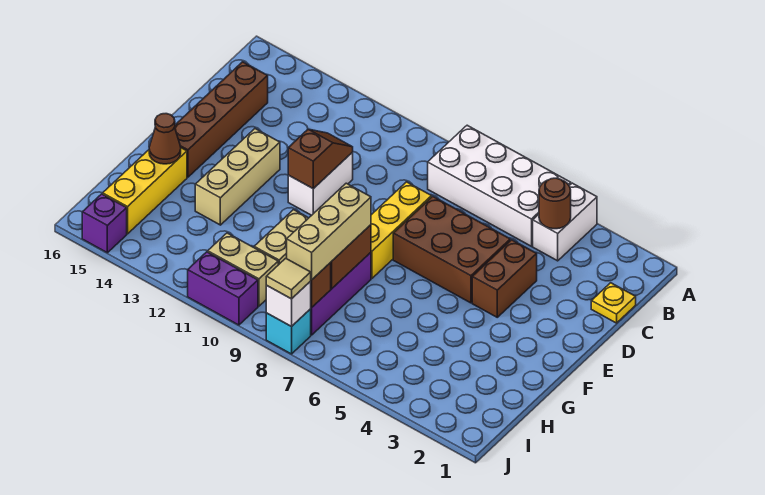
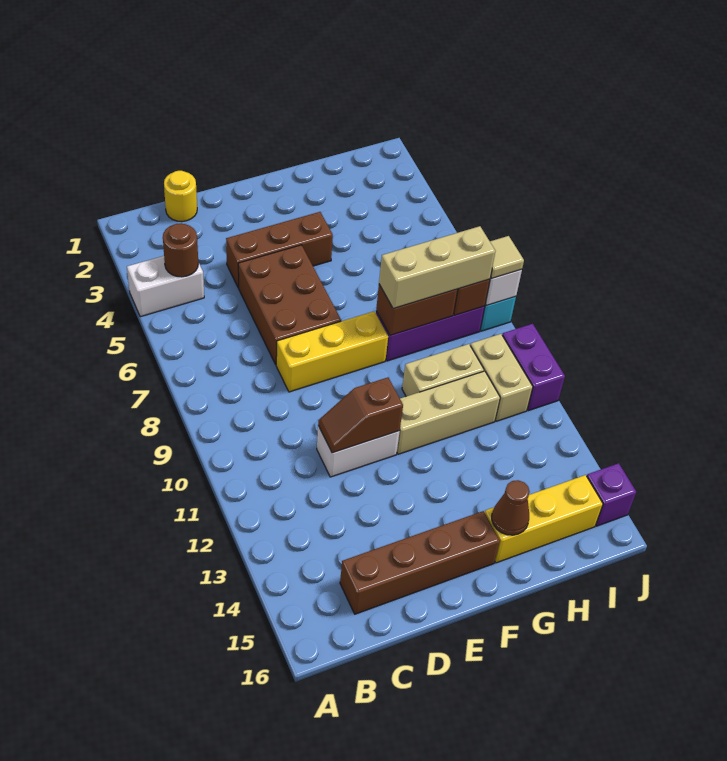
white brick A5:B8 level 1 -> none
yellow plate C1 level 1 -> yellow round brick C1 level 1
brown brick D4:E4 level 1 -> brown brick D4:F4 level 1
tan brick E13:G13 level 1 -> tan brick F11:H11 level 1

